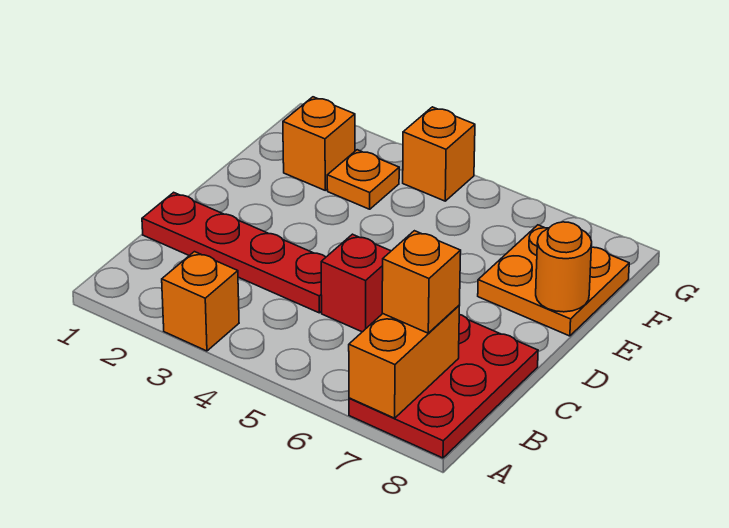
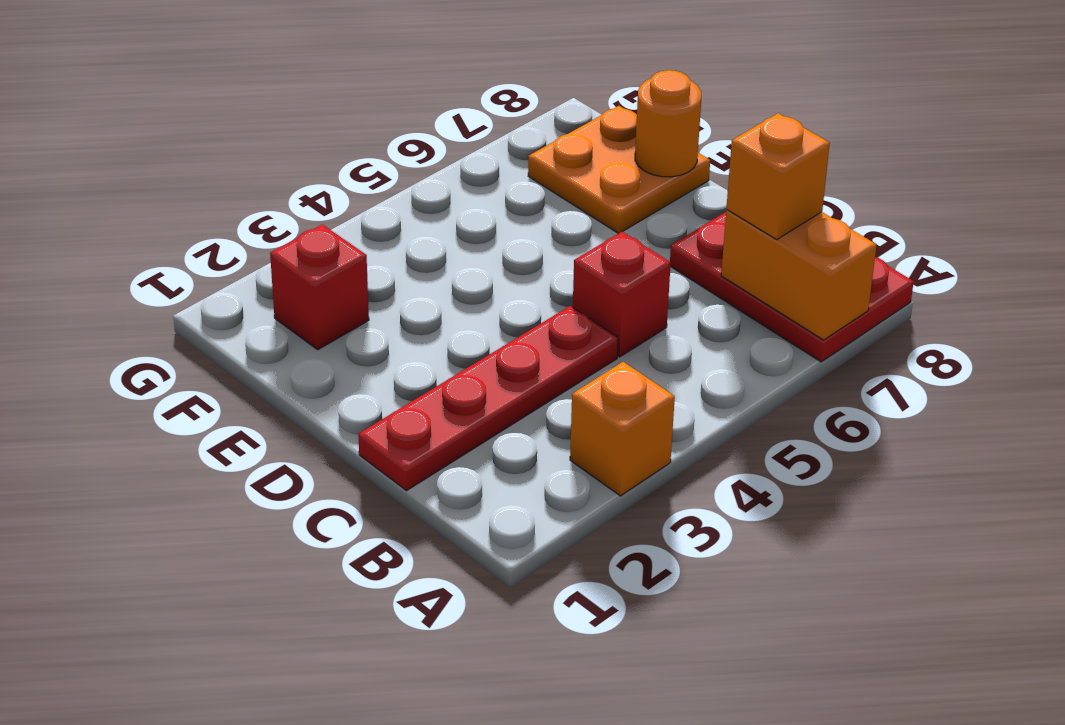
orange brick F2 level 1 -> red brick F2 level 1
orange plate F3 level 1 -> none
orange brick G4 level 1 -> none

